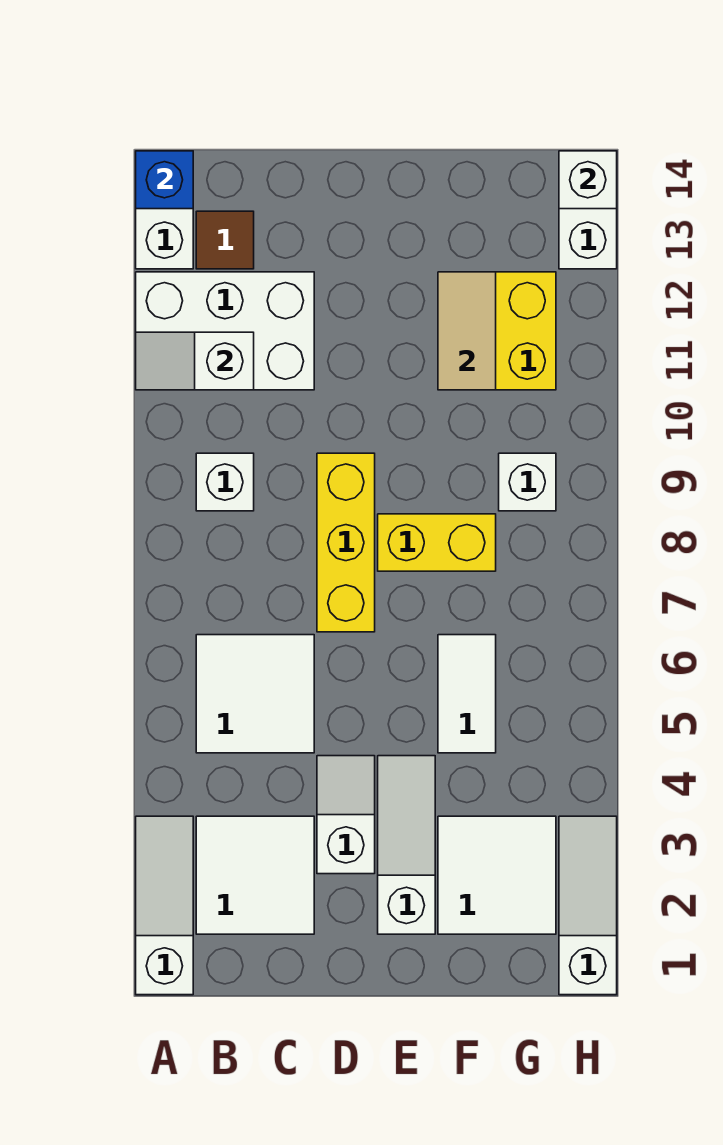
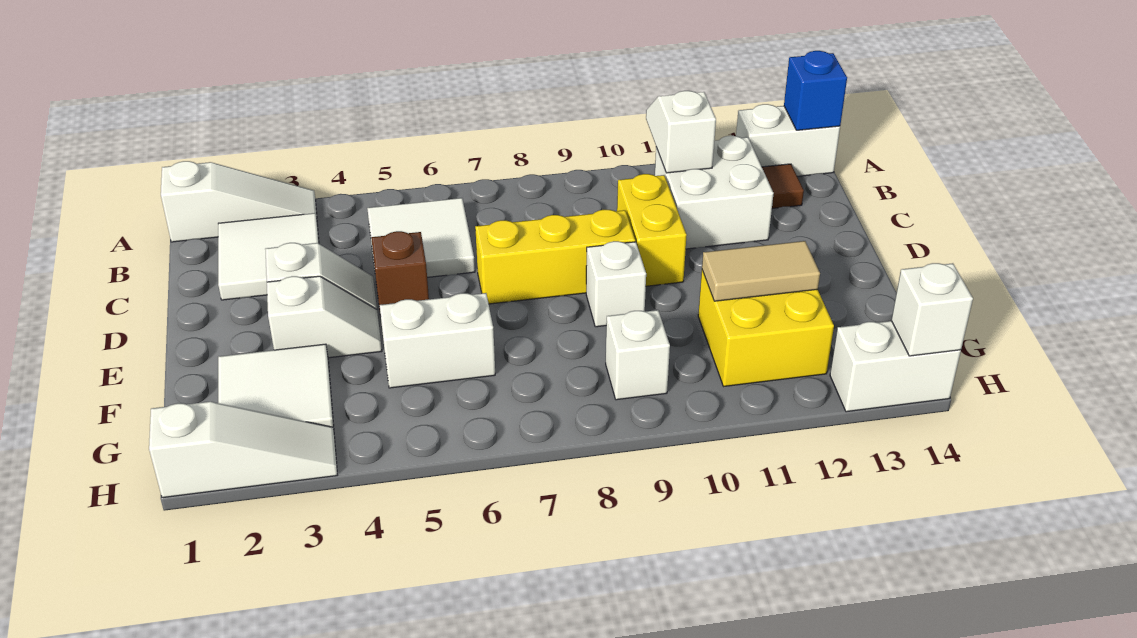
white brick A11:C12 level 1 -> white brick B11:C12 level 1
white brick B9 level 1 -> white brick E9 level 1
none -> brown brick D5 level 1
white slope E2:E4 level 1 top 2 -> white slope E3:E4 level 1 top 3
yellow brick E8:F8 level 1 -> yellow brick C10:D10 level 1
white tile F5:F6 level 1 -> white brick F5:F6 level 1

